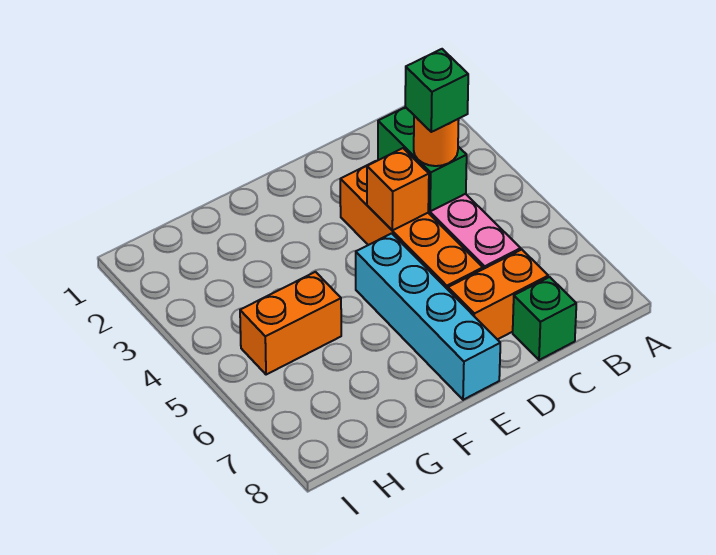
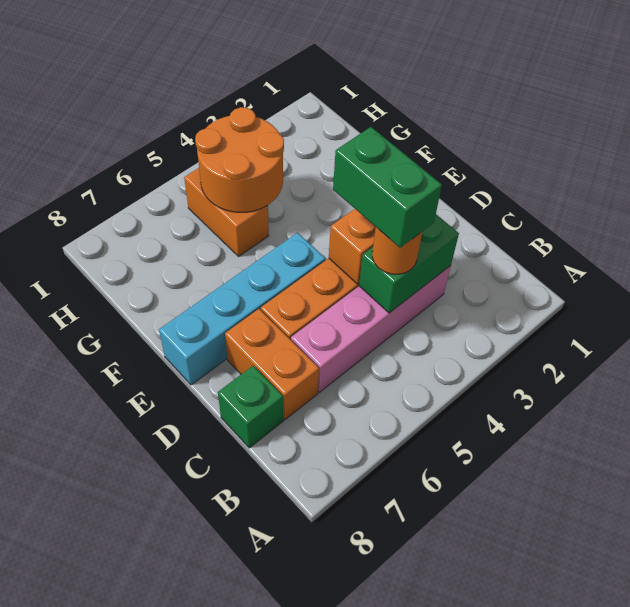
green brick C4 level 4 -> green brick C4:D4 level 4
none -> orange round brick G4:H5 level 2

